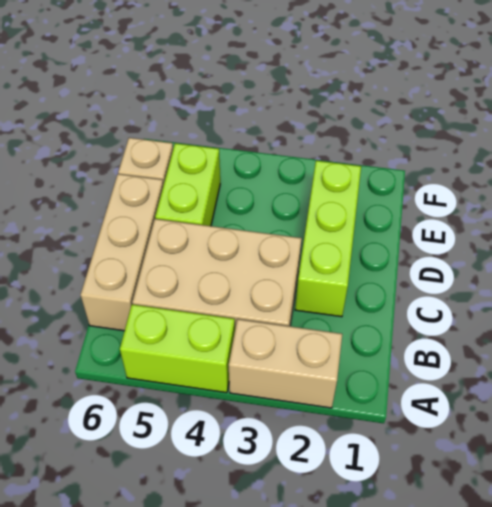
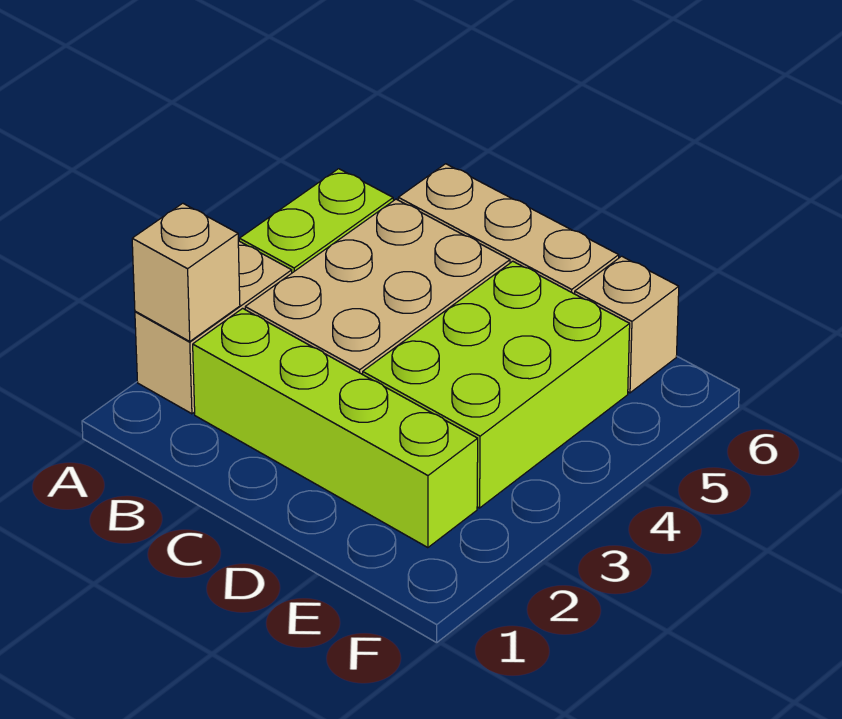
none -> tan brick A2 level 2
lime brick C2:E2 level 1 -> lime brick B2:E2 level 1
lime brick D5:E5 level 1 -> lime brick D3:E5 level 1

